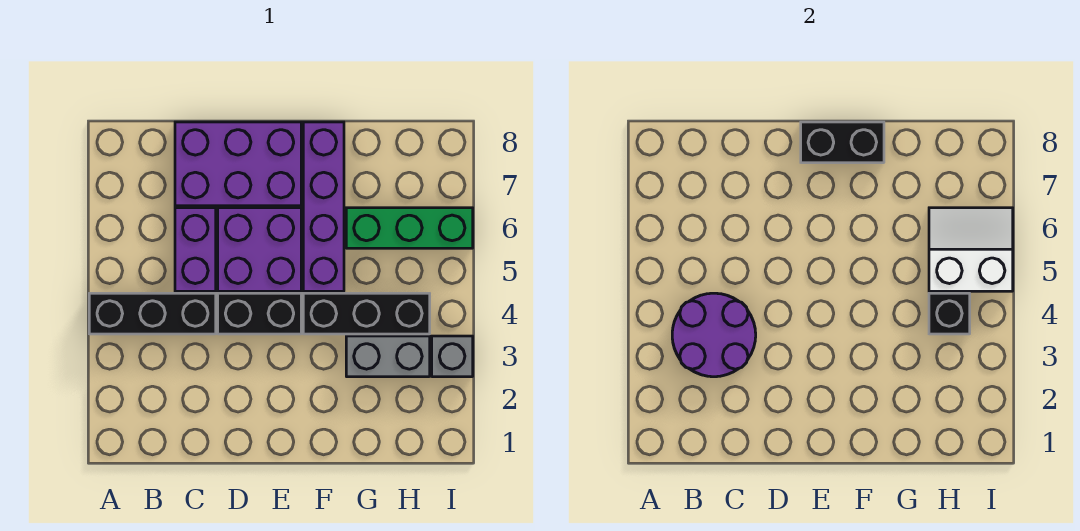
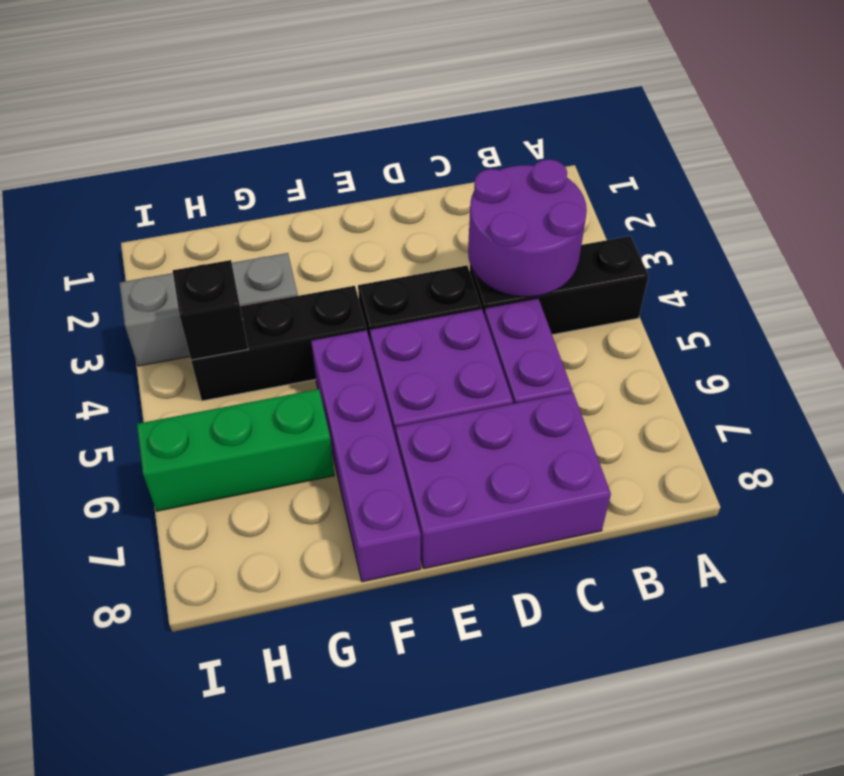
black brick E8:F8 level 2 -> none
white slope H5:I6 level 2 top 5 -> none

